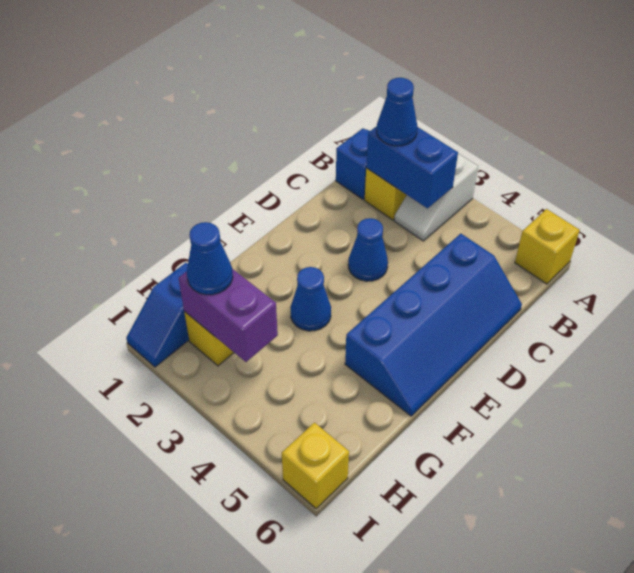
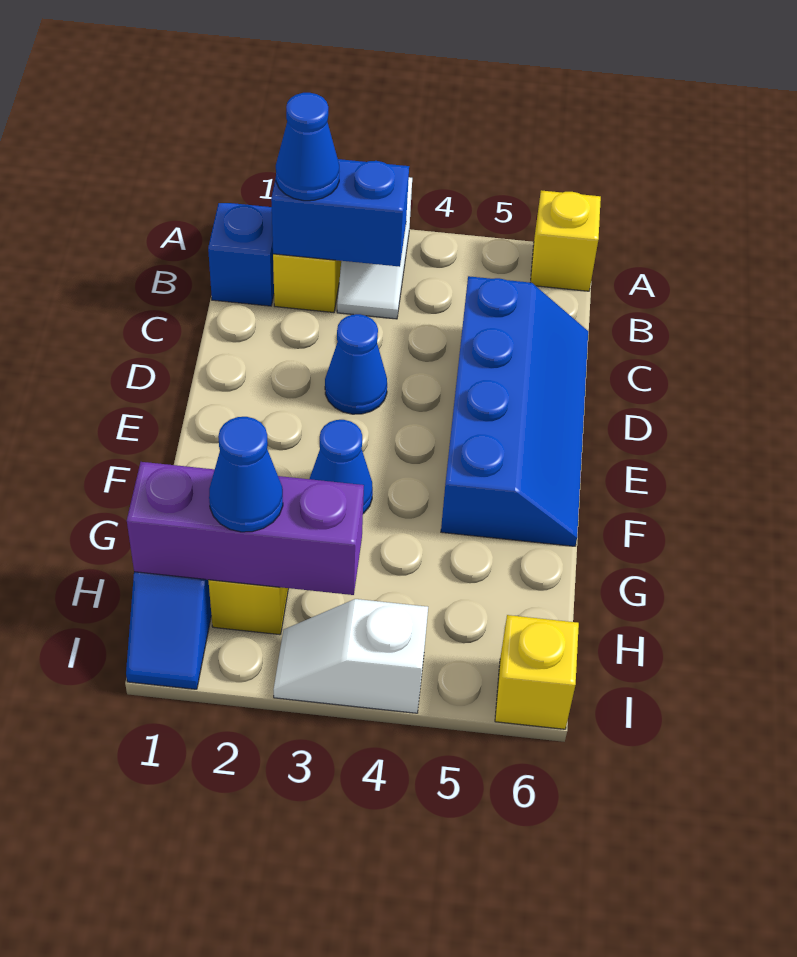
purple brick H2:H3 level 2 -> purple brick H1:H3 level 2
none -> white slope I3:I4 level 1 top 4

